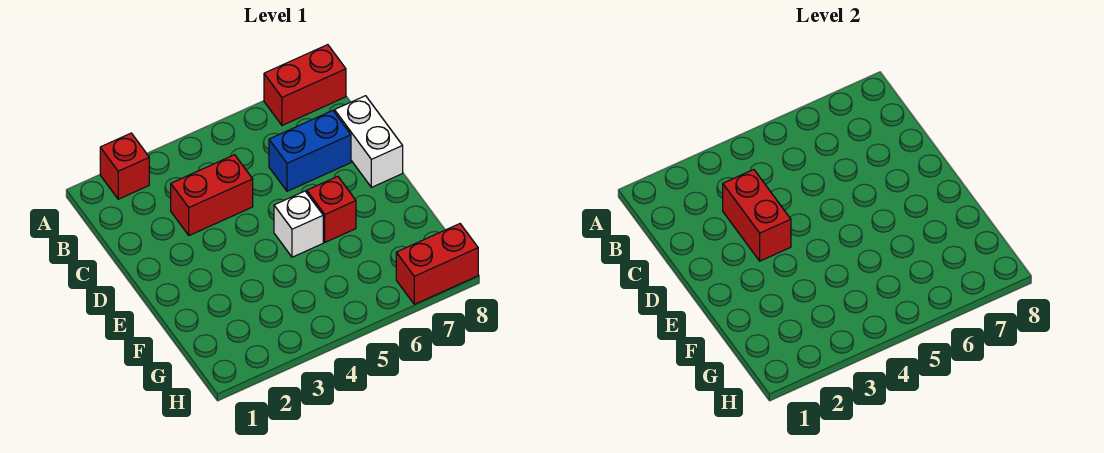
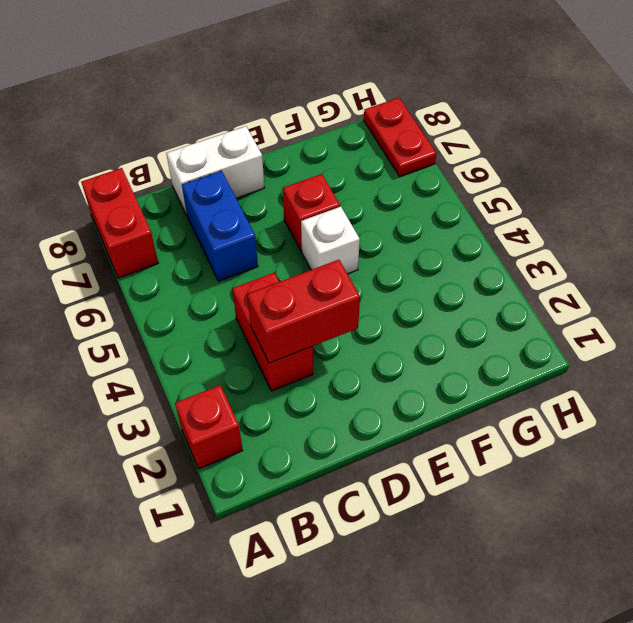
red brick H7:H8 level 1 -> red plate H7:H8 level 1

